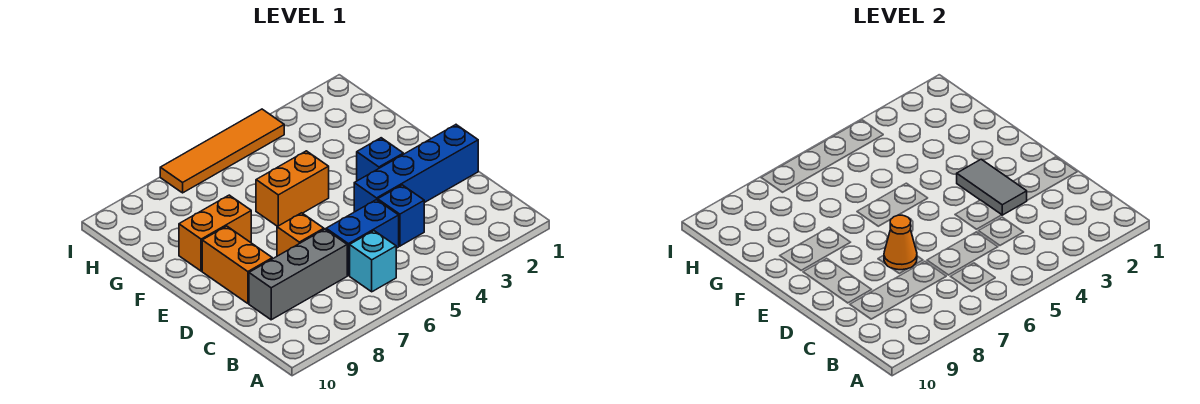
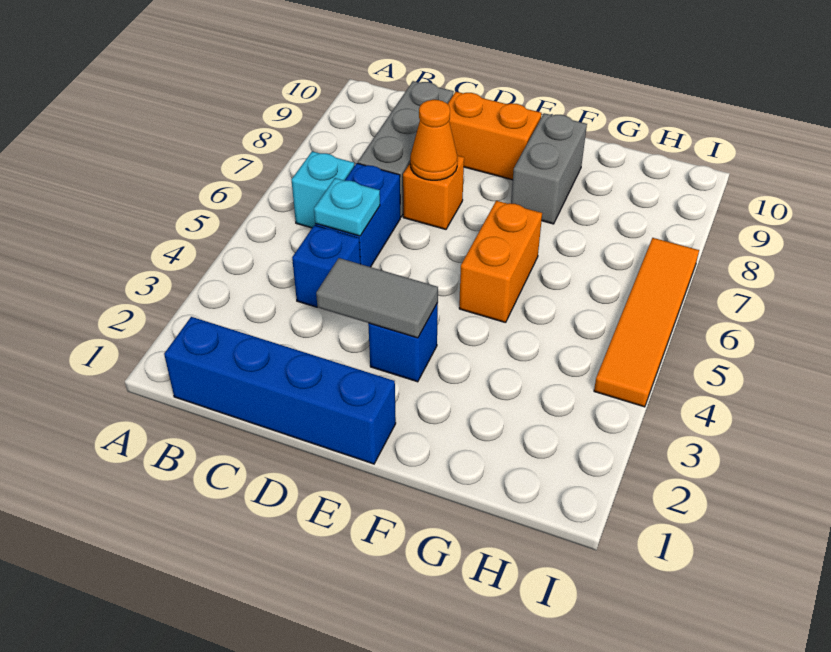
none -> cyan plate C5 level 2
blue brick D1:D4 level 1 -> blue brick B1:E1 level 1
orange brick F8:F9 level 1 -> grey brick F8:F9 level 1

